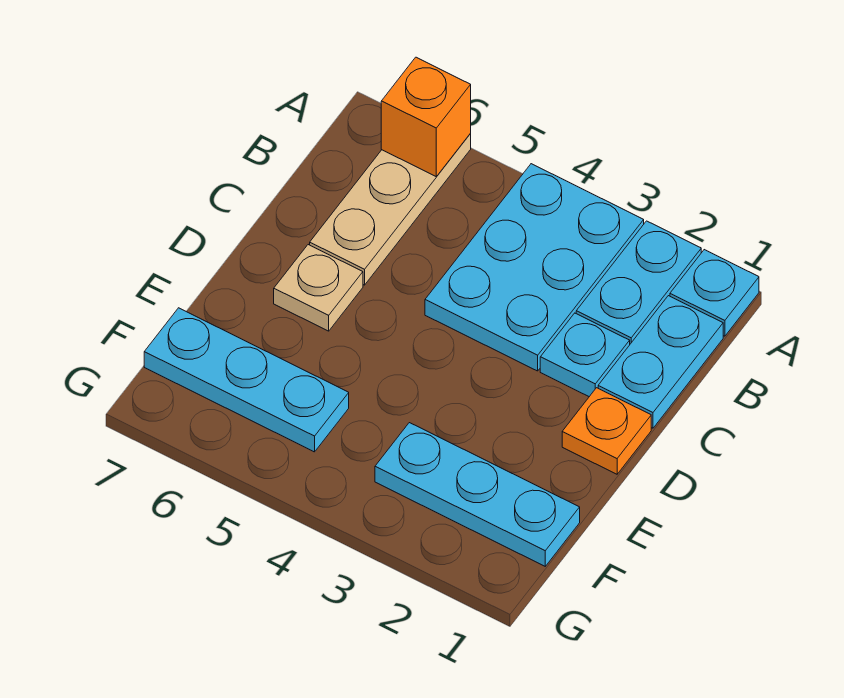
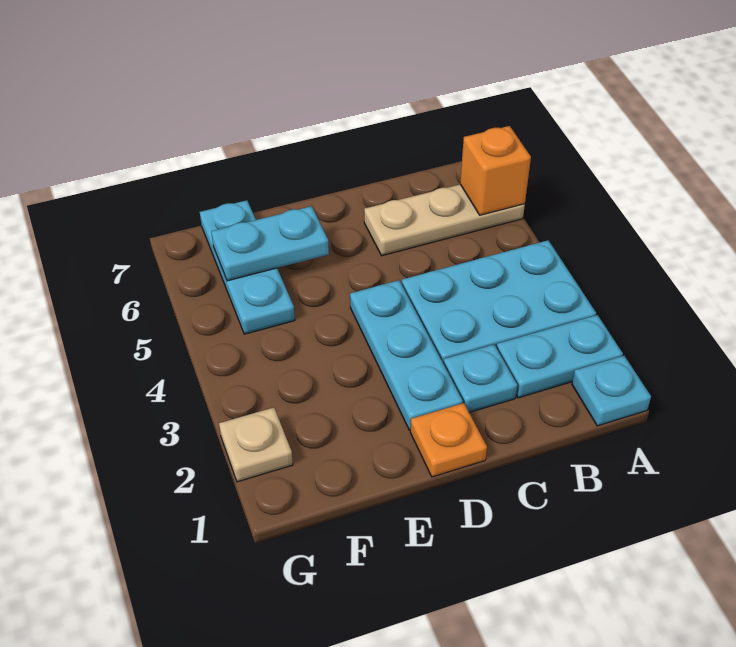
cyan plate B1:C1 level 1 -> cyan plate E6:F6 level 2
tan plate D6 level 1 -> tan plate G2 level 1
cyan plate F1:F3 level 1 -> cyan plate D2:D4 level 1

